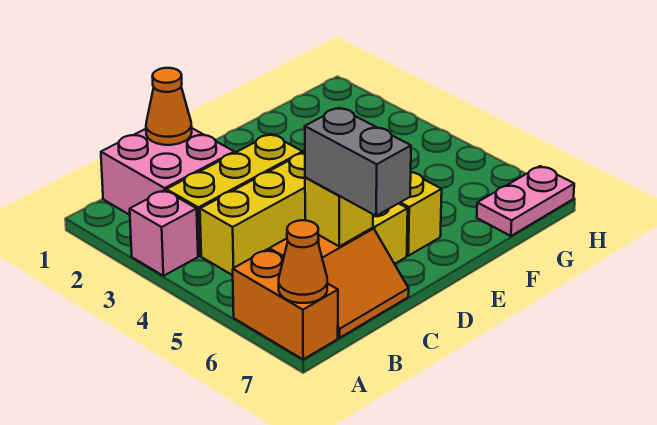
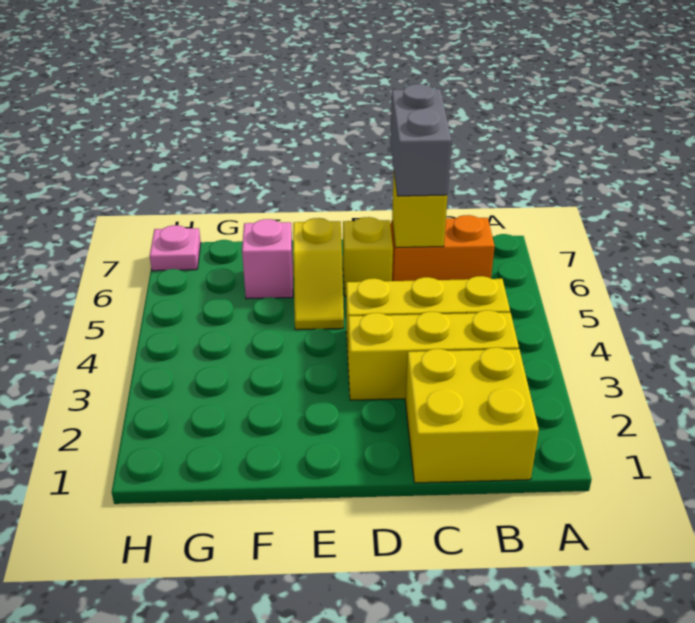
pink brick A3 level 1 -> pink brick F6 level 1
orange brick A6:A7 level 1 -> none
orange cone A7 level 2 -> none
pink brick B1:C2 level 1 -> yellow brick B1:C2 level 1
orange cone C1 level 2 -> none
pink plate G7:H7 level 1 -> pink plate H7 level 1

